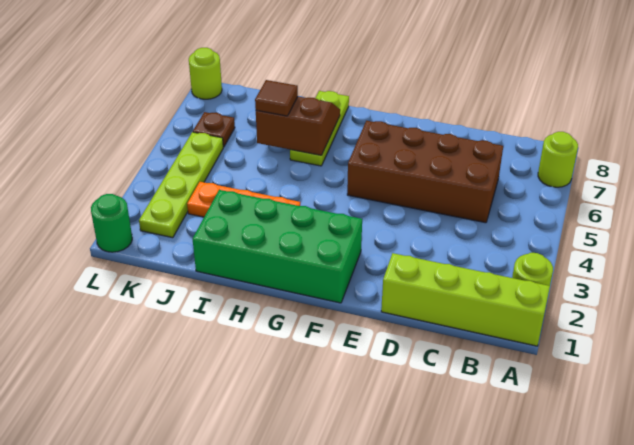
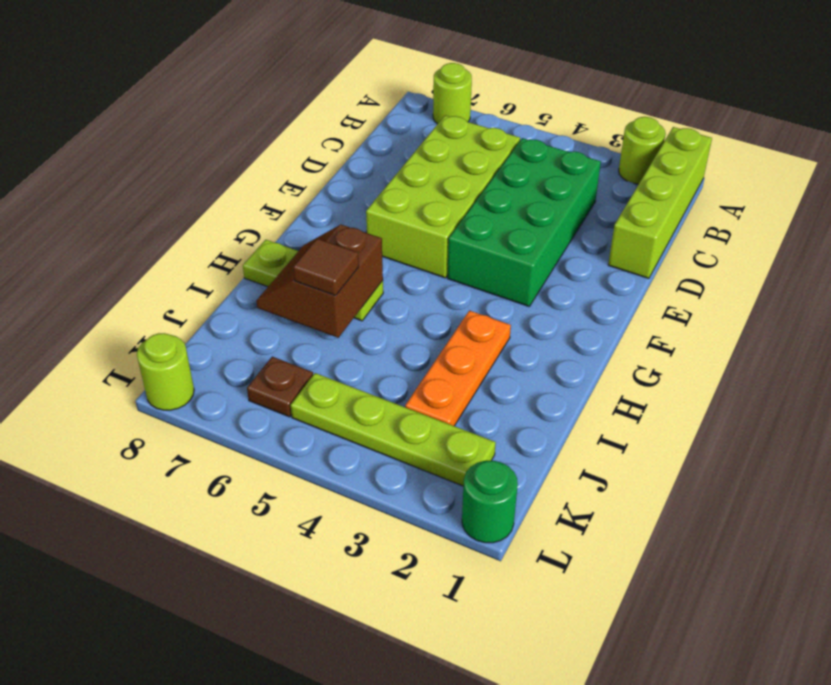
brown brick C5:F6 level 1 -> lime brick C5:F6 level 1
green brick F1:I2 level 1 -> green brick C3:F4 level 1

